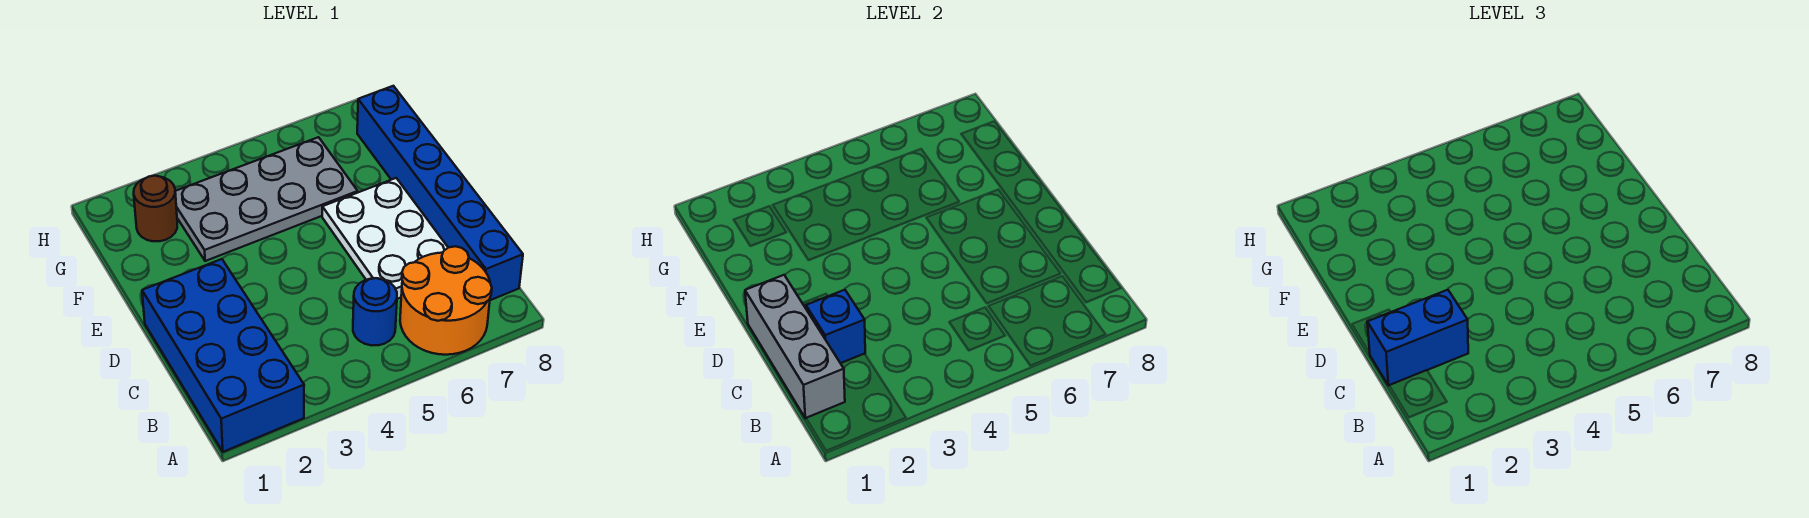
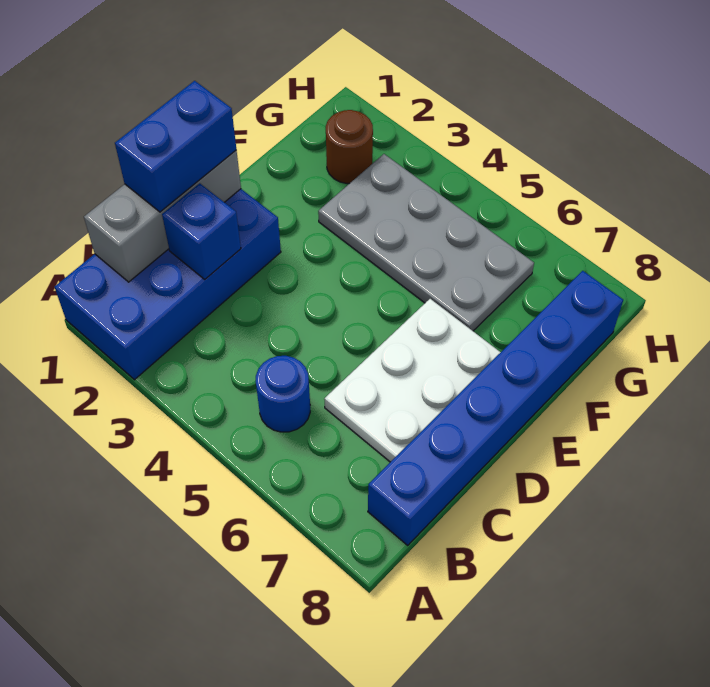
orange round brick A6:B7 level 1 -> none
blue brick C1:C2 level 3 -> blue brick C1:D1 level 3

